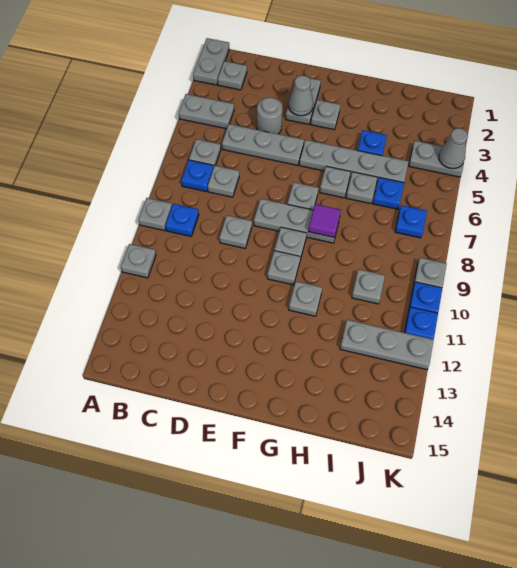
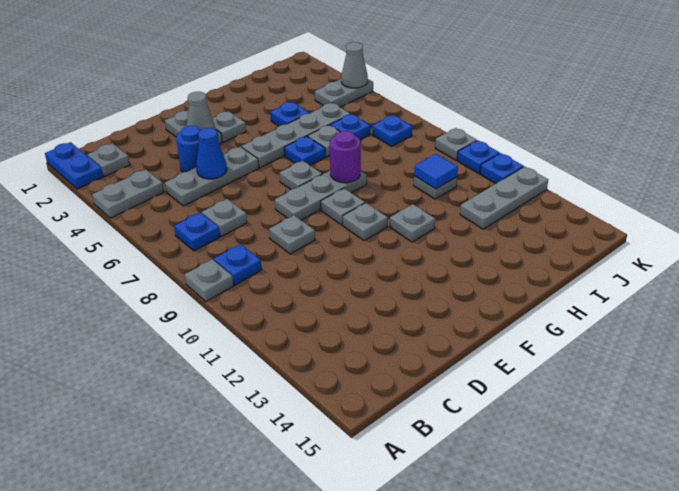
grey plate A1:A2 level 1 -> blue plate A1:A2 level 1
grey plate A11 level 1 -> none
grey plate B6 level 1 -> none
grey round brick D4 level 1 -> blue round brick D4 level 1
none -> blue cone D5 level 2
grey plate G6 level 1 -> blue plate G6 level 1
purple tile G8 level 2 -> purple round brick G8 level 2
none -> blue tile I10 level 2

